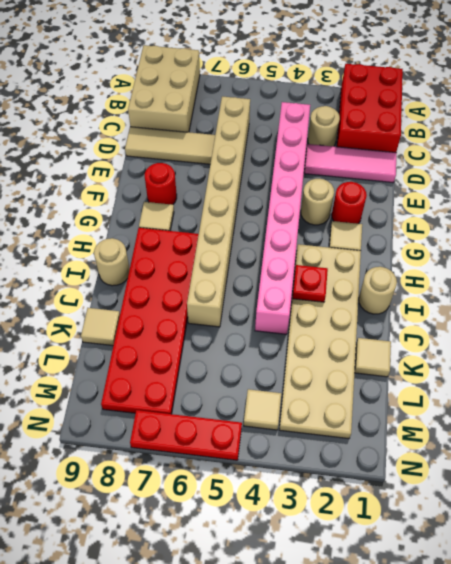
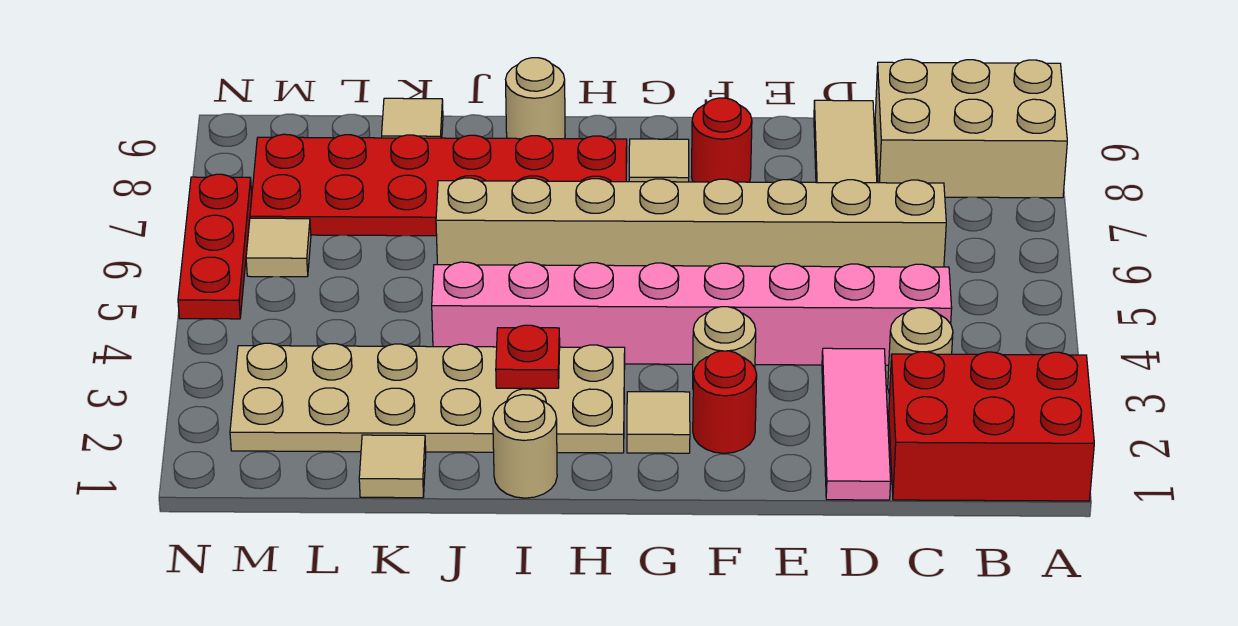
tan tile M4 level 1 -> tan tile M6 level 1

